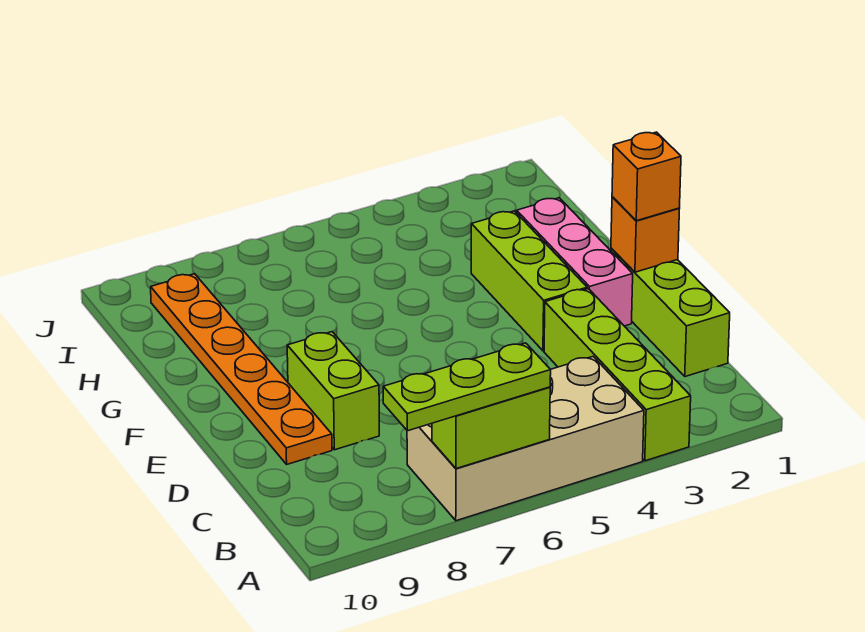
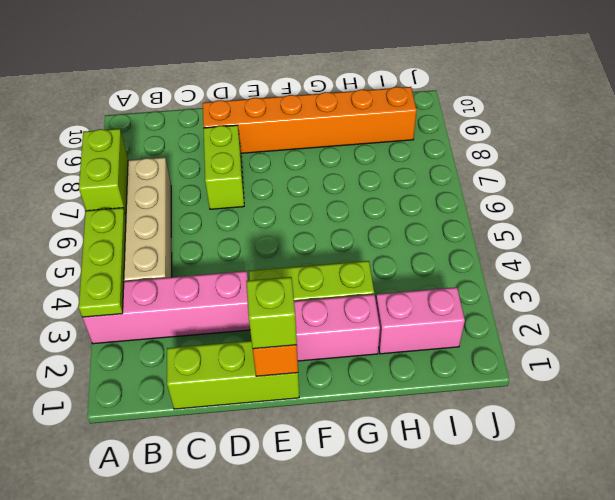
lime brick A3:D3 level 1 -> pink brick A3:D3 level 1
lime plate A6:A8 level 3 -> lime plate A3:A5 level 2
lime brick D8:E8 level 1 -> lime brick D7:D8 level 1
orange plate D9:I9 level 1 -> orange brick D9:I9 level 1
orange brick E1 level 3 -> lime brick E1 level 3
none -> pink brick H2:I2 level 1

